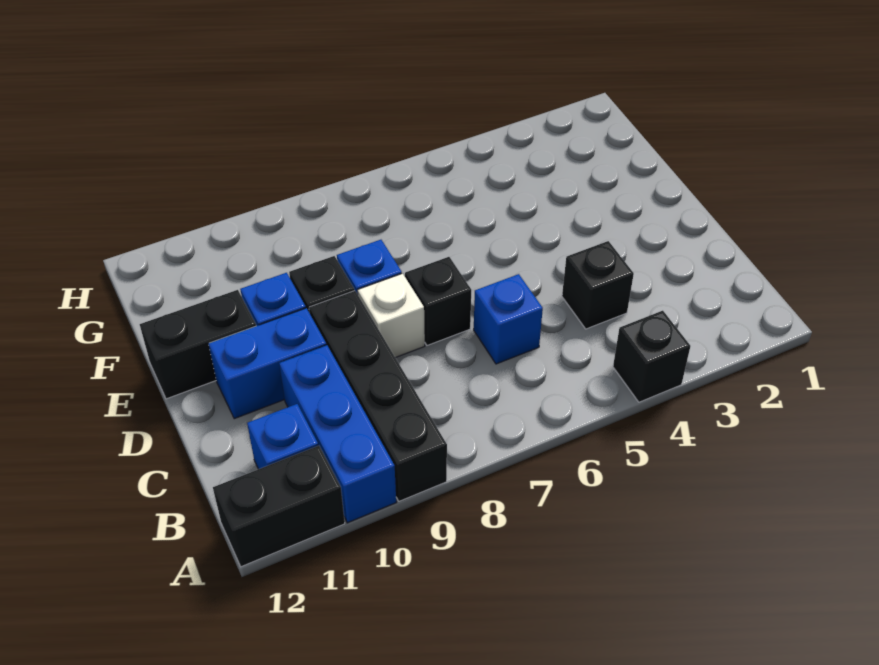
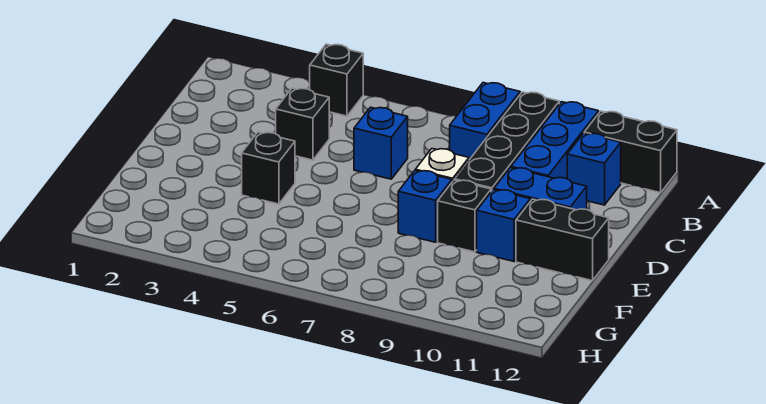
none -> blue brick A8:B8 level 1
black brick D7 level 1 -> black brick E4 level 1

